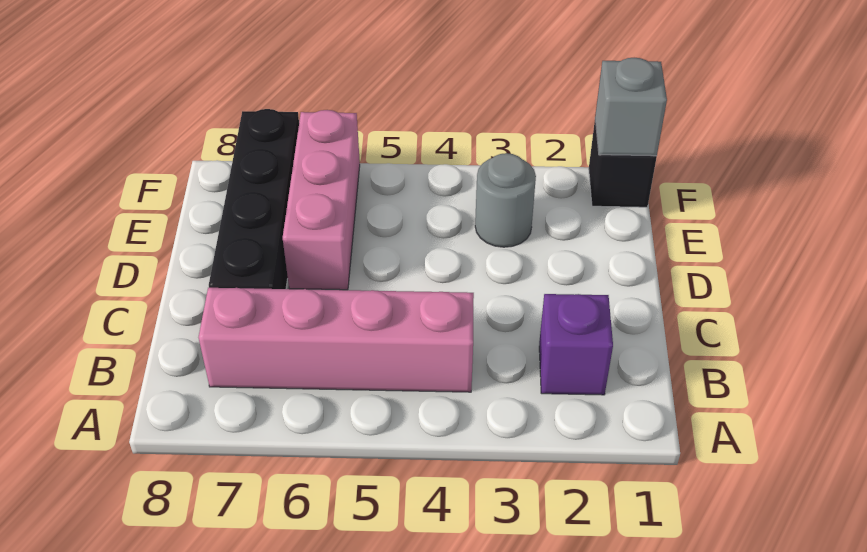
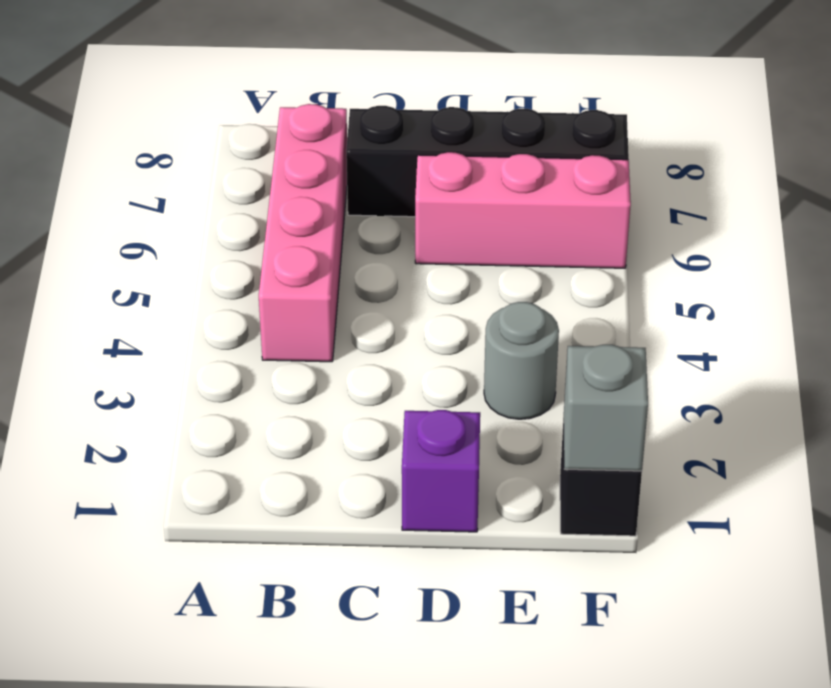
purple brick B2 level 1 -> purple brick D1 level 1

